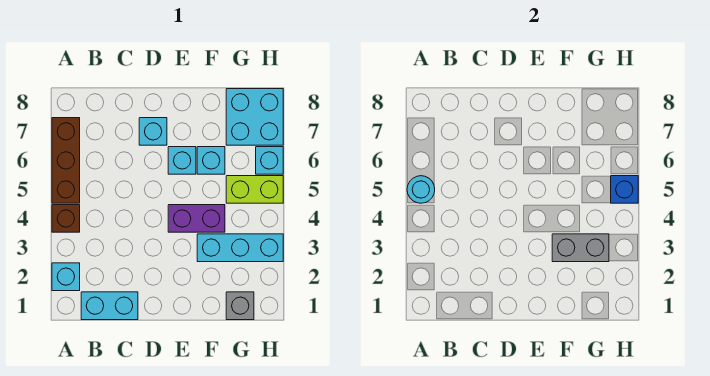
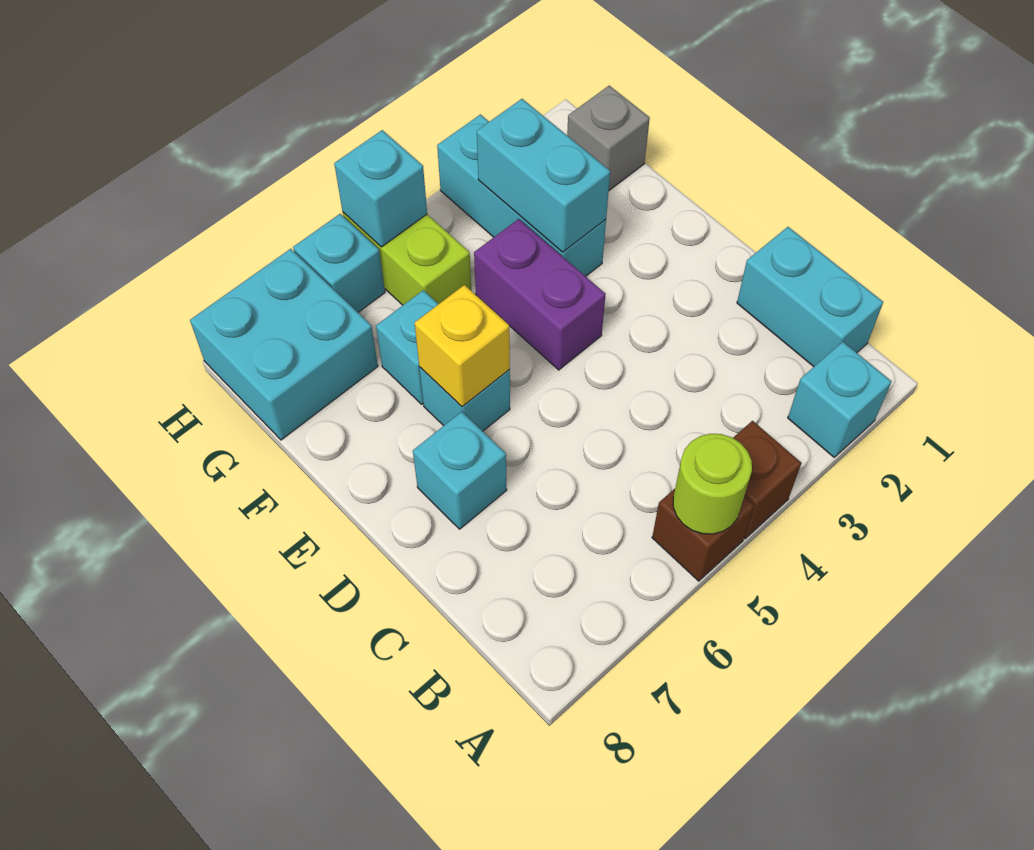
brown brick A5:A7 level 1 -> brown brick A5 level 1
cyan round brick A5 level 2 -> lime round brick A5 level 2
none -> yellow brick E6 level 2
grey brick F3:G3 level 2 -> cyan brick F3:G3 level 2
blue brick H5 level 2 -> cyan brick H5 level 2

